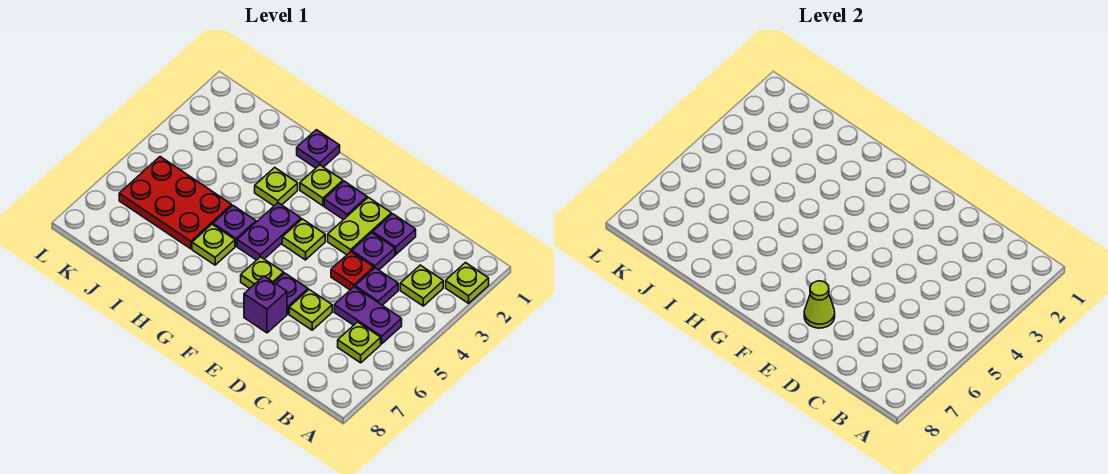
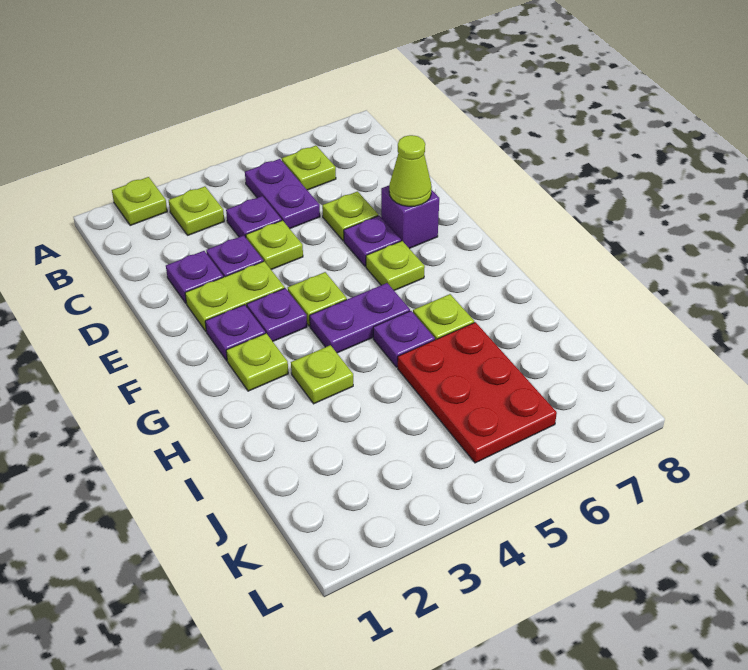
red plate D4 level 1 -> lime plate D4 level 1
purple plate H1 level 1 -> purple plate F3 level 1

